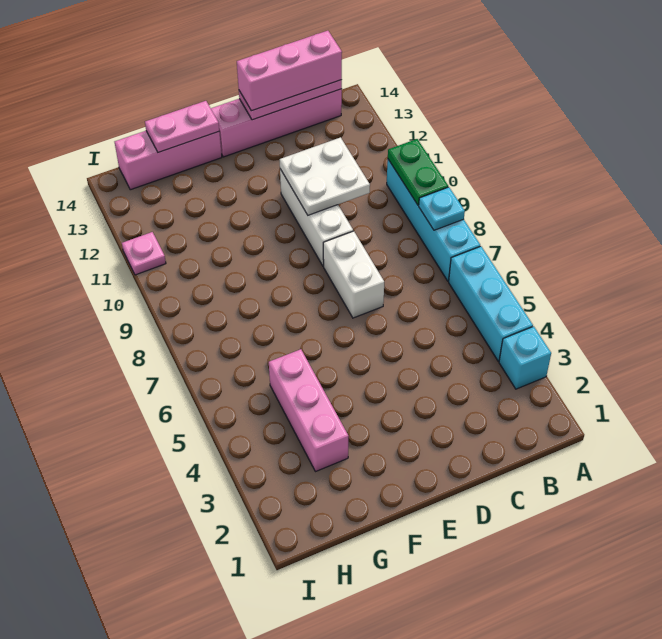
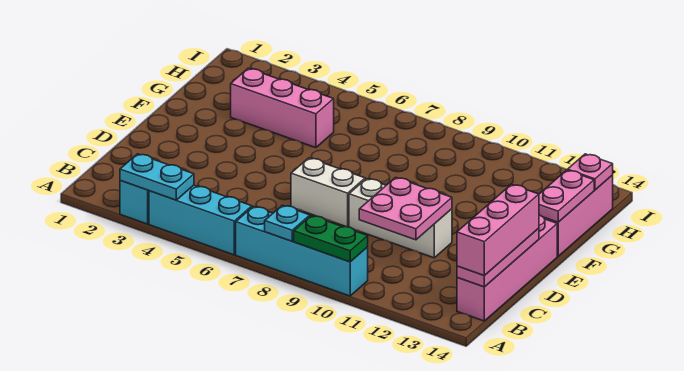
none -> cyan plate A3:A4 level 2
white plate C10:D11 level 2 -> pink plate C10:D11 level 2
pink plate I11 level 1 -> pink plate H14 level 2

